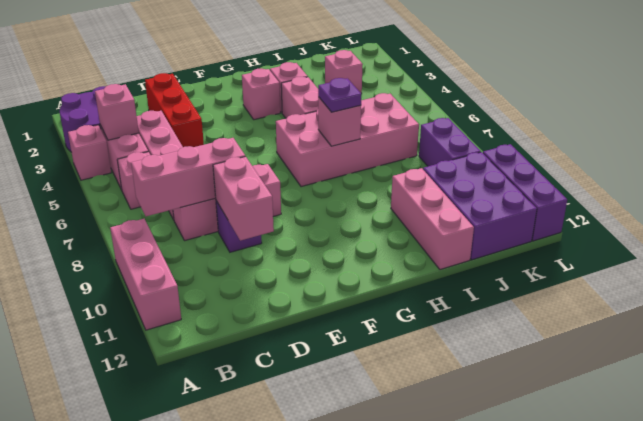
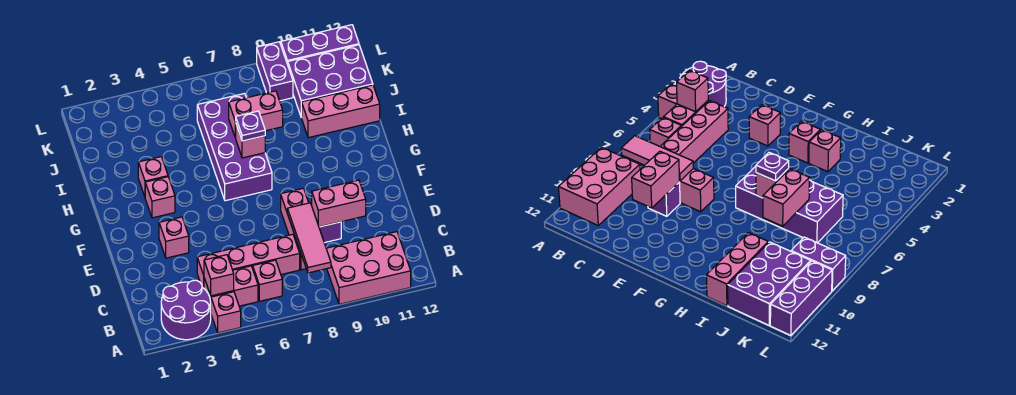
pink brick A9:A11 level 1 -> pink brick A9:B11 level 1
pink brick B8:D8 level 2 -> pink tile B8:D8 level 2
red brick D2:D4 level 1 -> none
pink brick G6:J7 level 1 -> purple brick G6:J7 level 1
pink brick H4:H5 level 1 -> pink brick I7:I8 level 2
pink brick J3 level 1 -> pink brick E3 level 1
purple brick K8:K9 level 1 -> purple brick K9:L9 level 1

